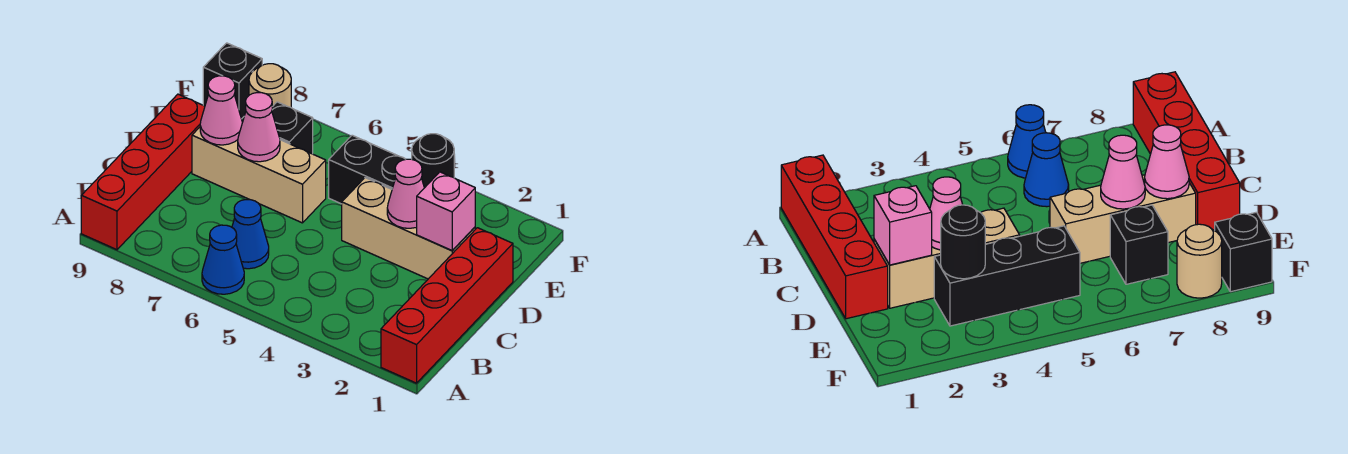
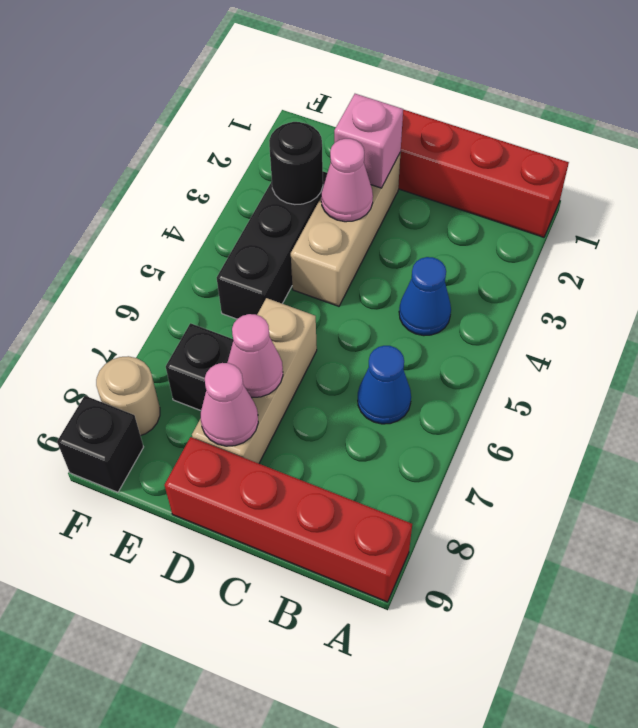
blue cone A6 level 1 -> blue cone B4 level 1

